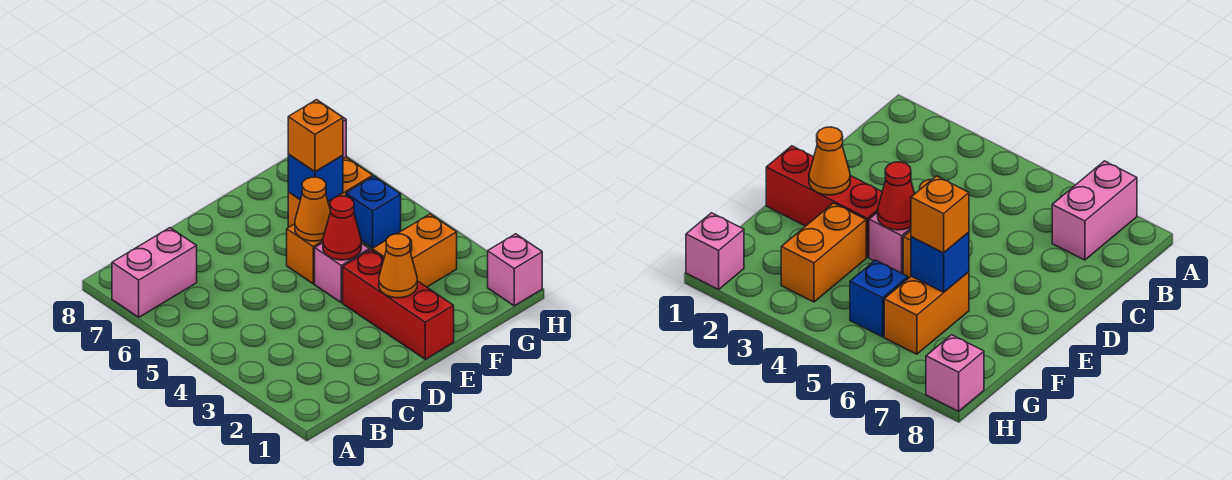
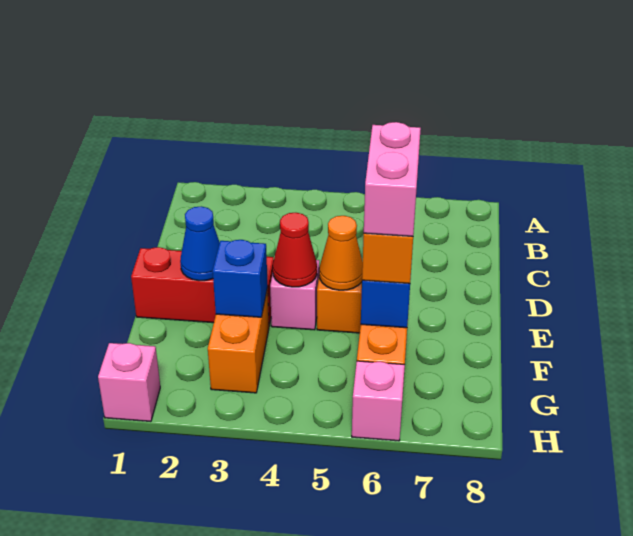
pink brick A7:B7 level 1 -> pink brick E6:F6 level 4
orange cone E2 level 2 -> blue cone E2 level 2
blue brick G5 level 1 -> blue brick F3 level 2
pink brick H8 level 1 -> pink brick H6 level 1

